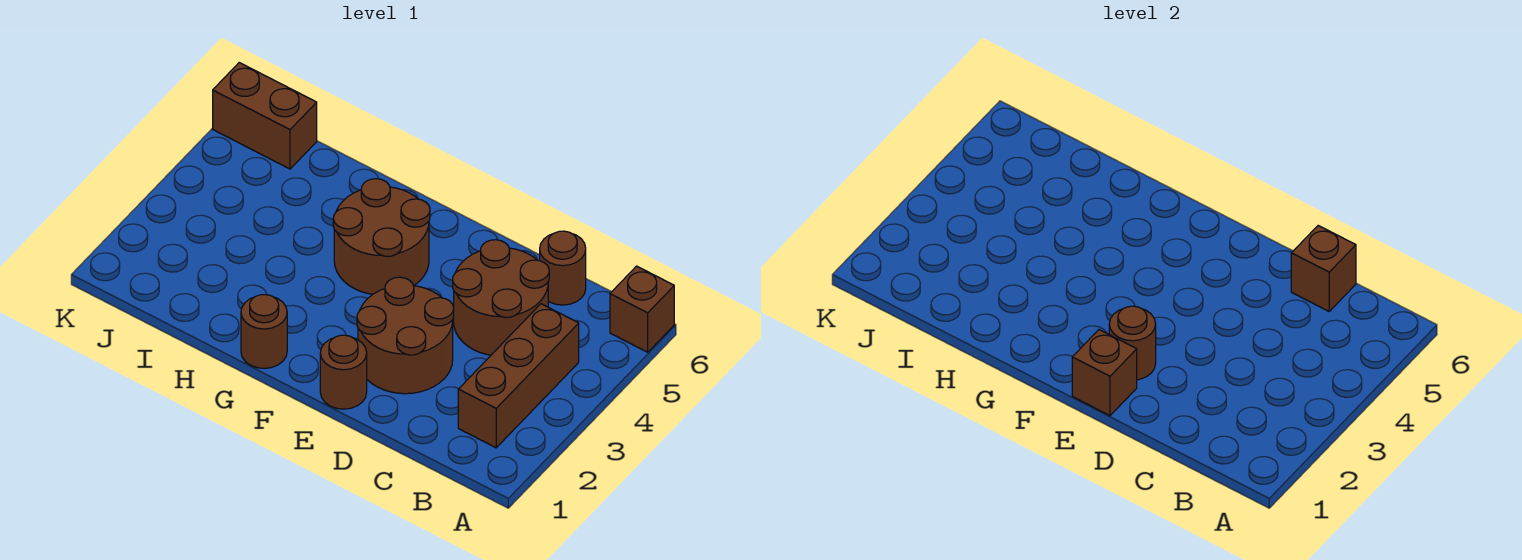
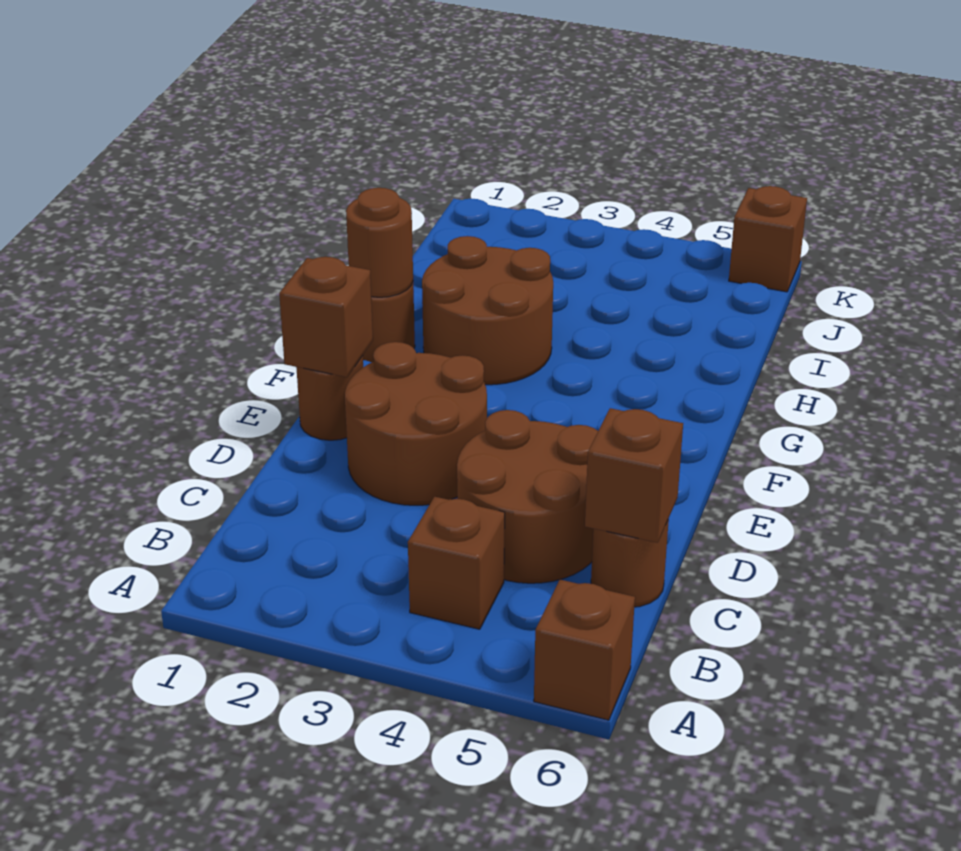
brown brick B2:B4 level 1 -> brown brick B4 level 1
brown round brick E2 level 2 -> brown round brick G1 level 2
brown round brick F4:G5 level 1 -> brown round brick G2:H3 level 1
brown brick J6:K6 level 1 -> brown brick K6 level 1

